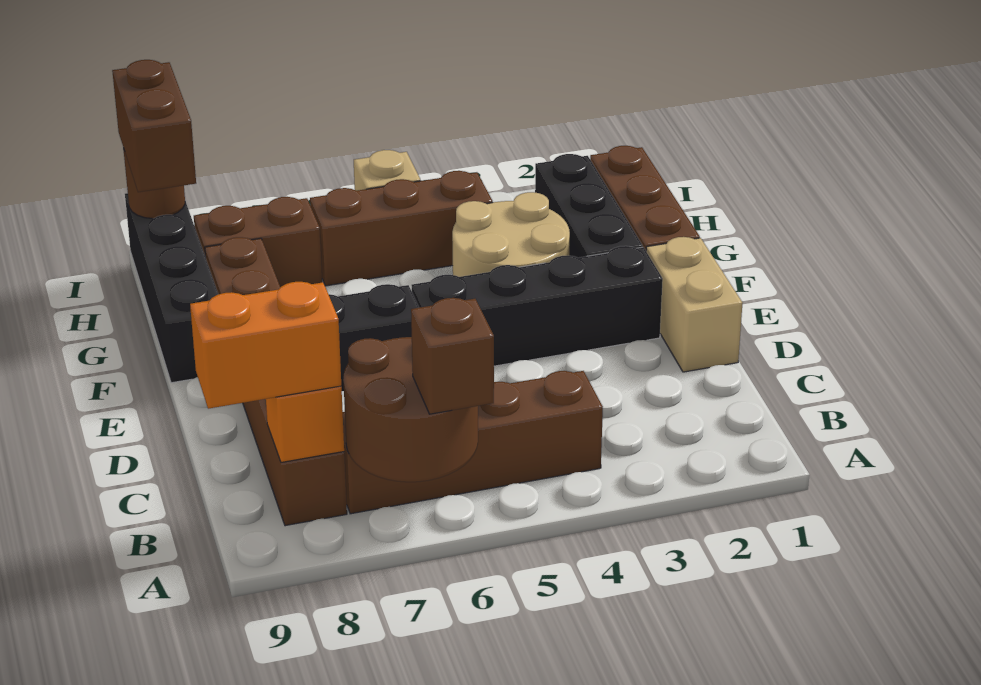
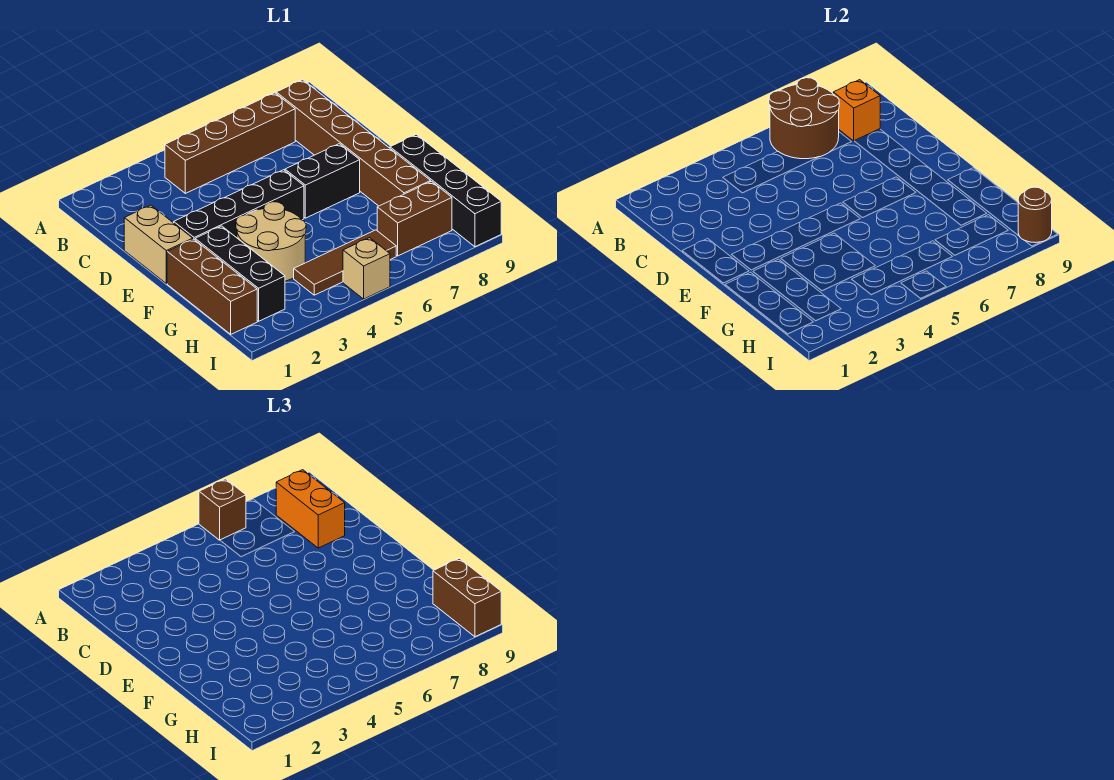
orange brick B8:B9 level 3 -> orange brick B8:C8 level 3
brown brick H4:H6 level 1 -> brown tile H4:H6 level 1

